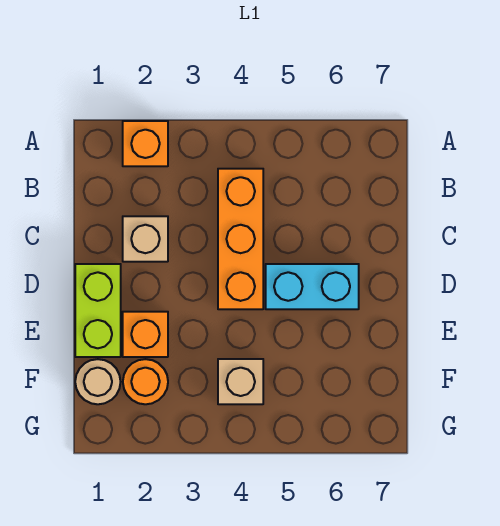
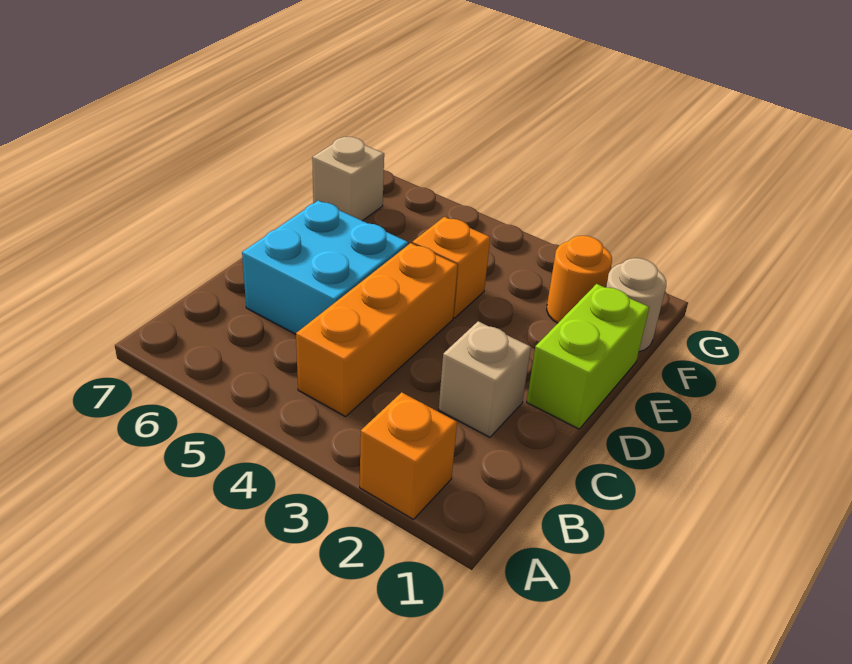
cyan brick D5:D6 level 1 -> cyan brick C5:D6 level 1
orange brick E2 level 1 -> orange brick E4 level 1
tan brick F4 level 1 -> tan brick F7 level 1

